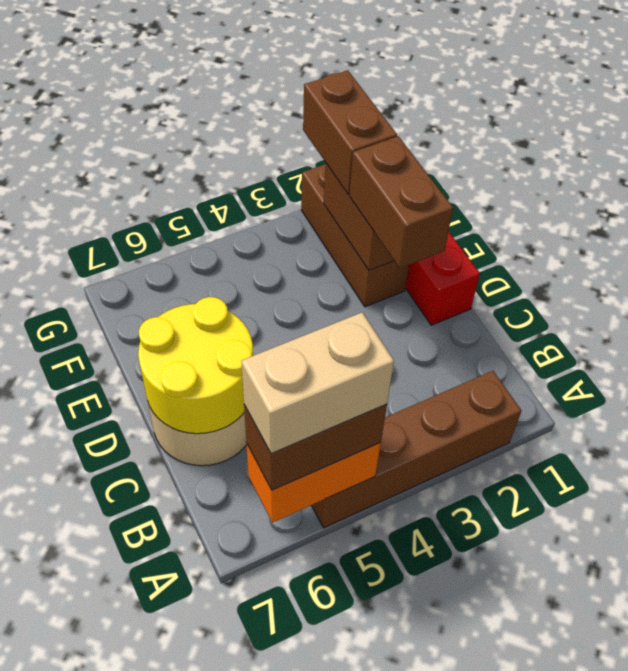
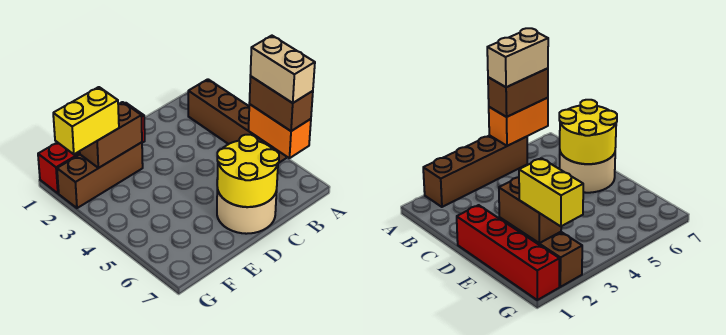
brown brick D2:E2 level 3 -> none
brown brick F2:G2 level 3 -> yellow brick F2:G2 level 3

